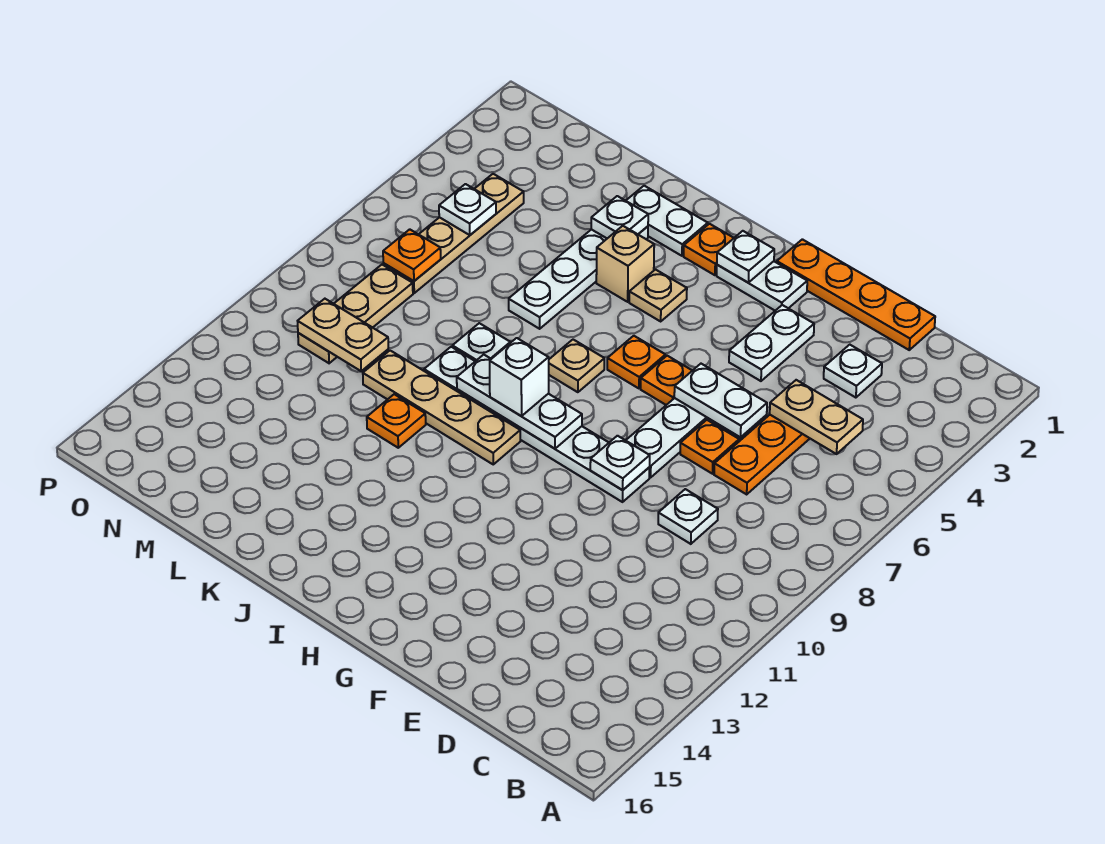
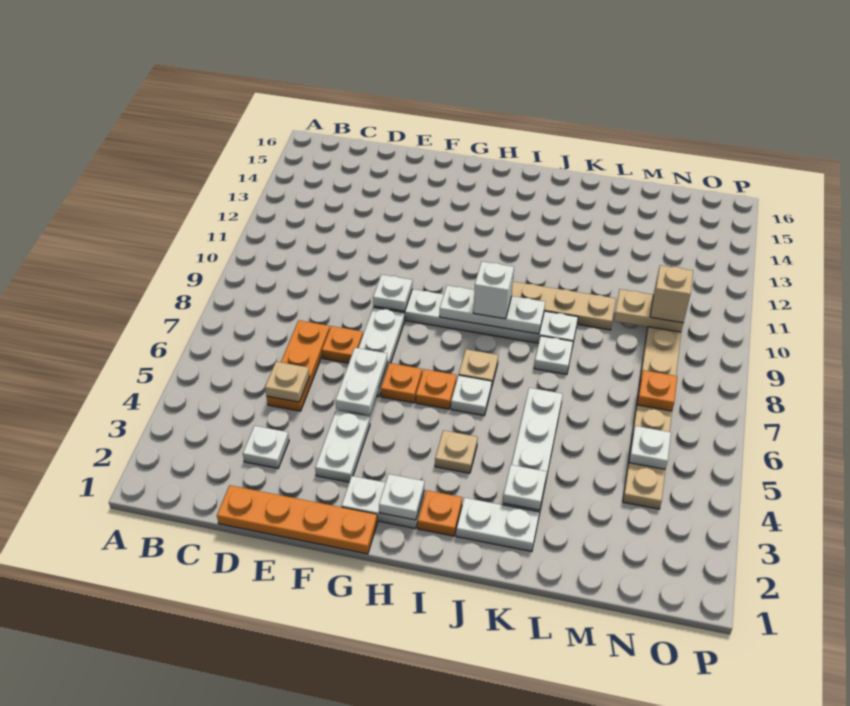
tan plate C5:D5 level 2 -> tan plate D5 level 2
white plate D9 level 1 -> white plate I6 level 1
white plate E6:F6 level 2 -> white plate F5:F6 level 2
tan brick J4 level 1 -> tan brick N10 level 3
orange plate K11 level 1 -> none

